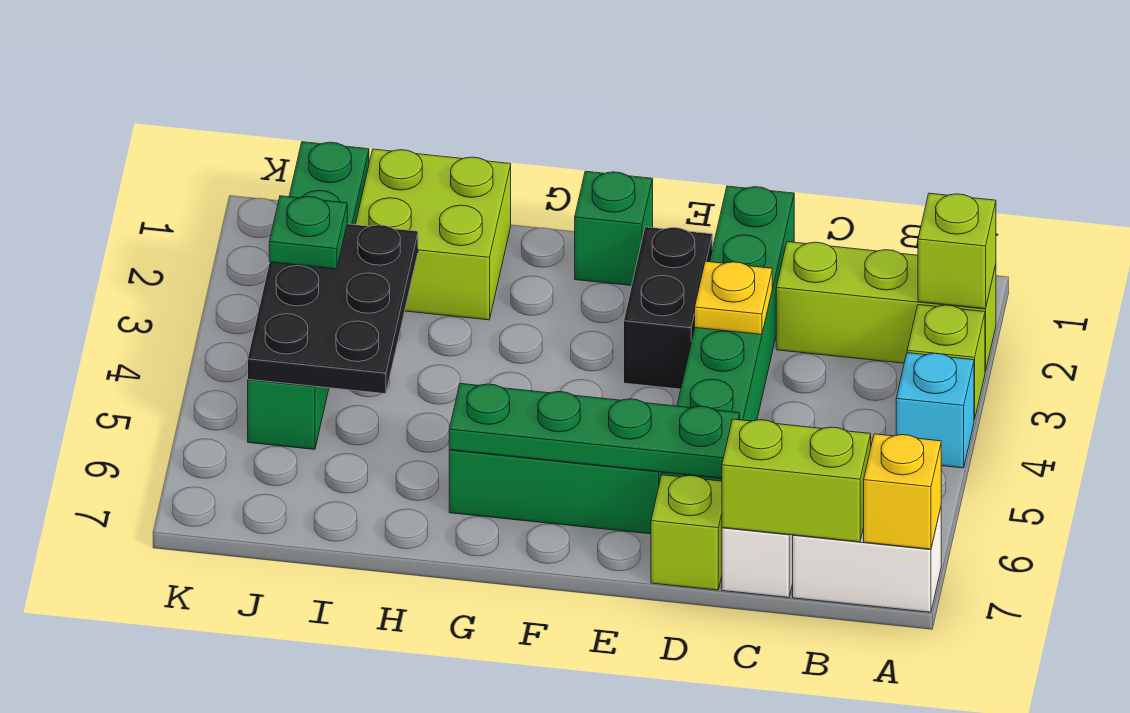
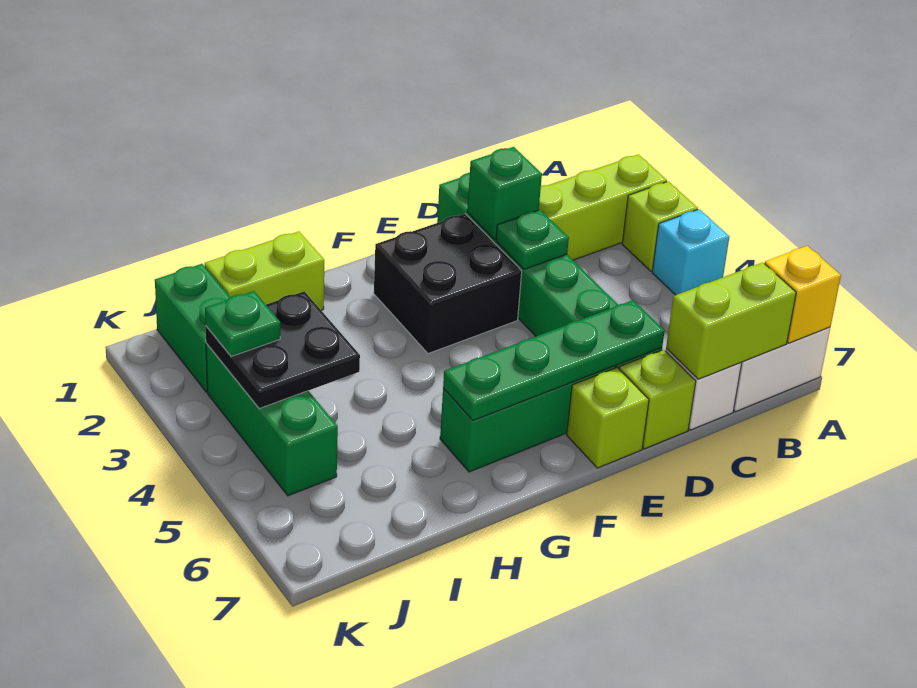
lime brick A2 level 2 -> lime brick E7 level 1
yellow plate D3 level 2 -> green plate D3 level 2
black brick E2:E3 level 1 -> black brick E2:F3 level 1
green brick F1 level 1 -> green brick D2 level 2
lime brick H1:I2 level 1 -> lime brick H1:I1 level 1
black plate I3:J5 level 2 -> black plate I3:J4 level 2

